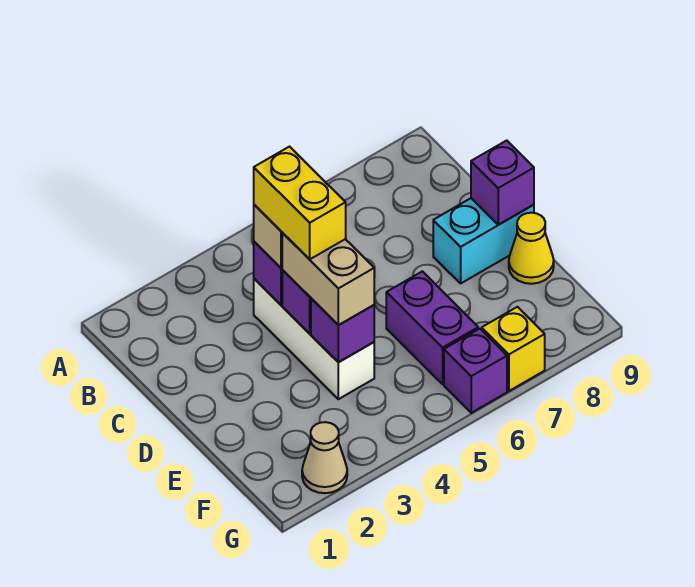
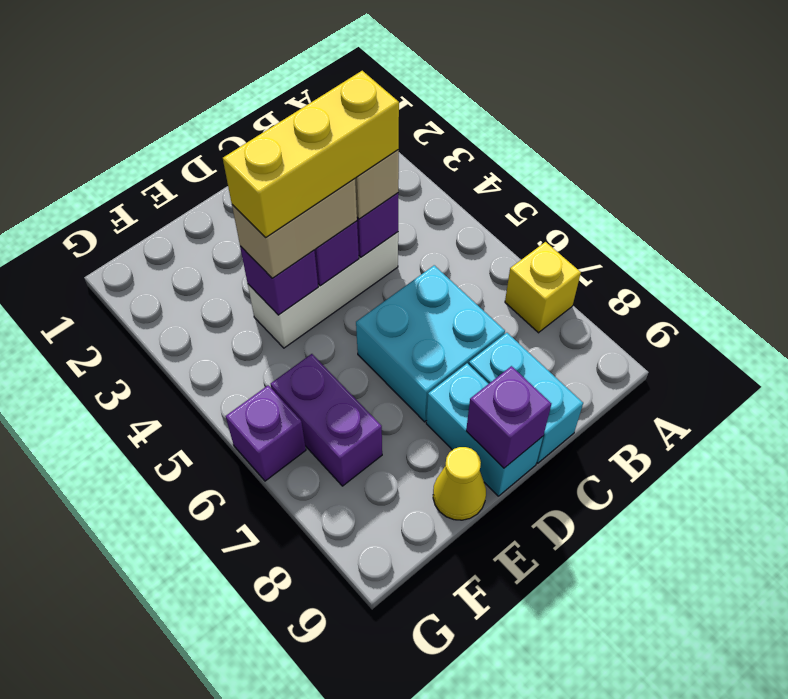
yellow brick C4:D4 level 4 -> yellow brick C4:E4 level 4
none -> cyan brick C6:D7 level 1
none -> cyan brick C8:C9 level 1
purple brick E6:F6 level 1 -> purple brick F6:F7 level 1
tan cone G2 level 1 -> none
yellow brick G7 level 1 -> yellow brick A7 level 1

